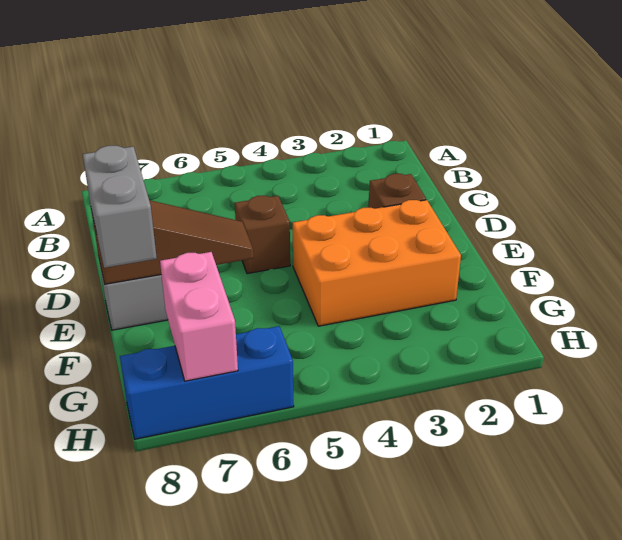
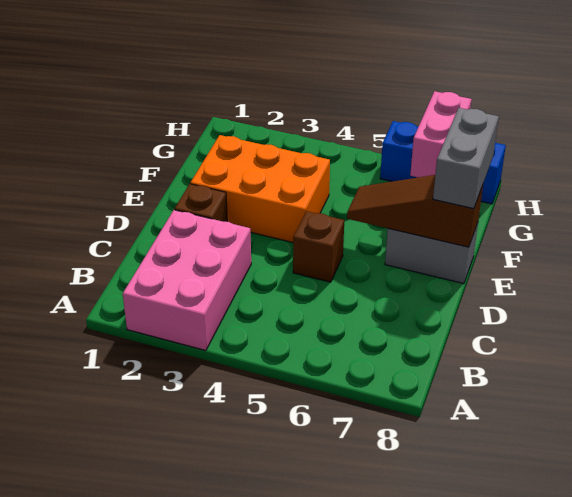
none -> pink brick A2:C3 level 1

